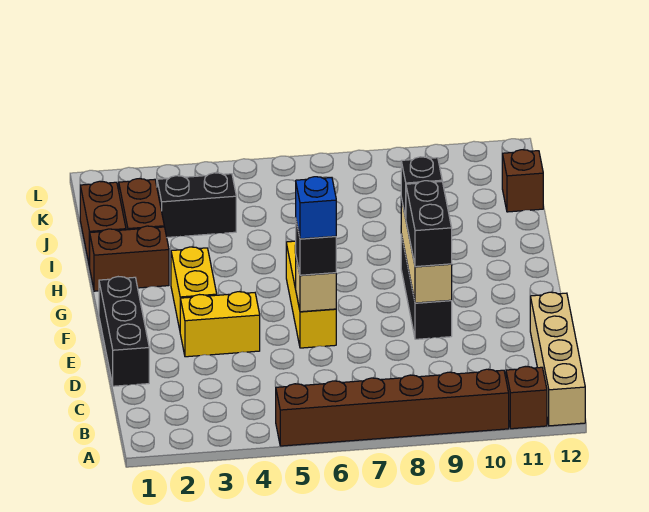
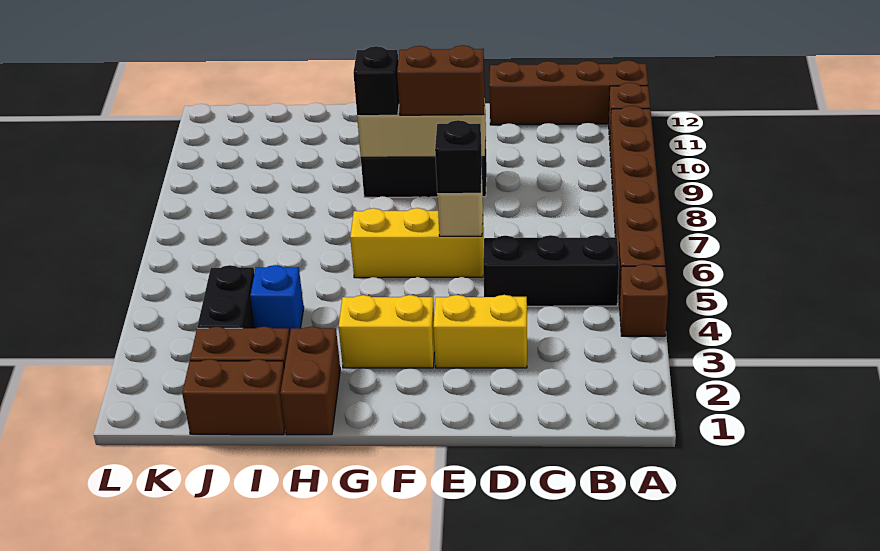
tan brick A12:D12 level 1 -> brown brick A12:D12 level 1
black brick D1:F1 level 1 -> black brick B5:D5 level 1
yellow brick E3:E4 level 1 -> yellow brick D3:E3 level 1
blue brick E6 level 4 -> blue brick I4 level 1
black brick E9:F9 level 3 -> brown brick E9:F9 level 3
brown brick J12 level 1 -> brown brick A4 level 1

